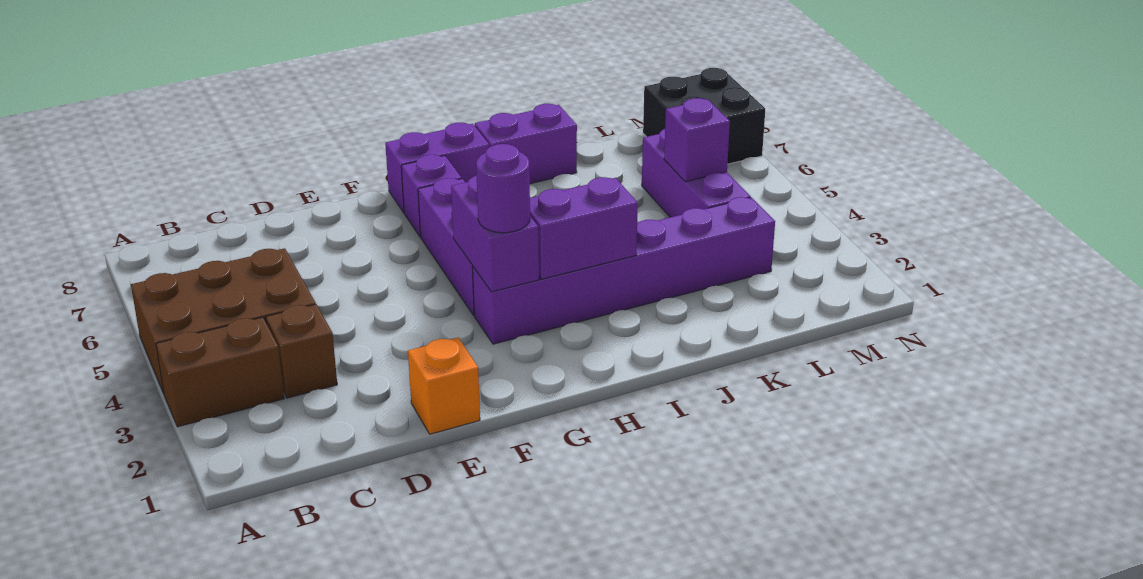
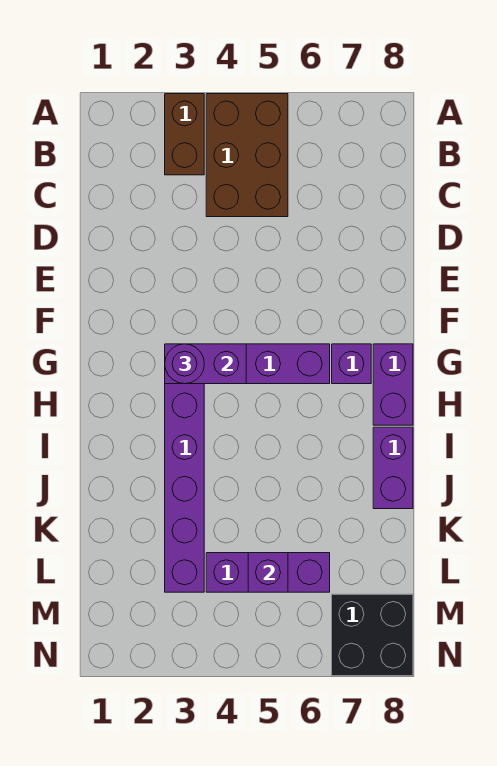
brown brick C3 level 1 -> none
orange brick E1 level 1 -> none
purple brick H3:I3 level 2 -> none

